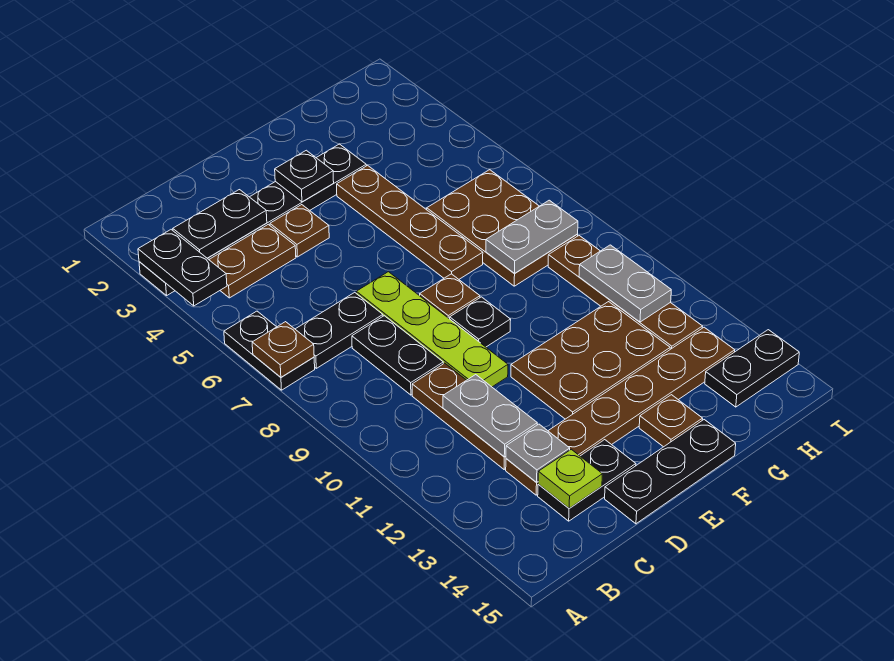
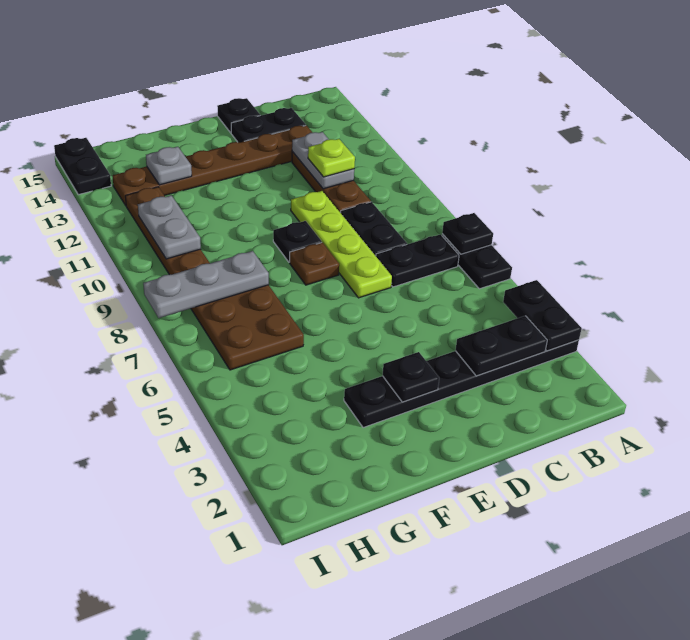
brown plate A7 level 2 -> black plate A7 level 2
brown plate B4:C4 level 1 -> none
grey plate C13 level 2 -> grey plate G13 level 2
lime plate C14 level 2 -> lime plate C11 level 3
brown plate D4 level 1 -> none
black plate D15:F15 level 1 -> black plate D15 level 1
brown plate E11:G12 level 1 -> none
brown plate F4:F7 level 1 -> none
brown plate F14 level 1 -> none
grey plate G8:H8 level 2 -> grey plate G8:I8 level 2
black plate H14:I14 level 1 -> black plate I14:I15 level 1

